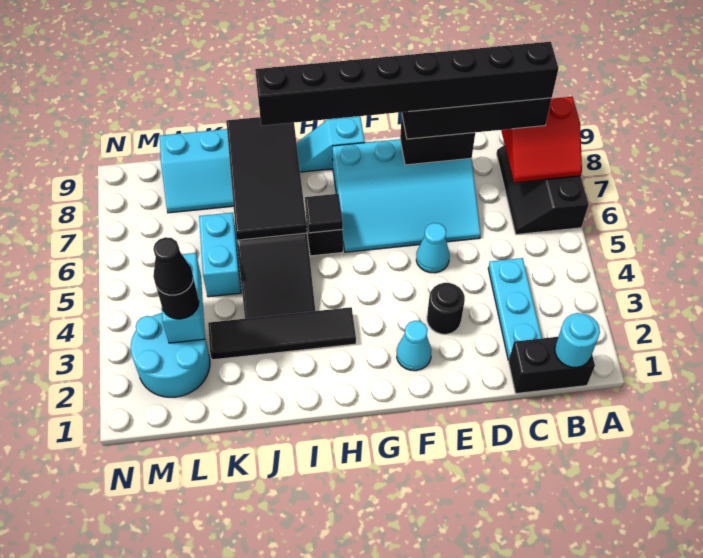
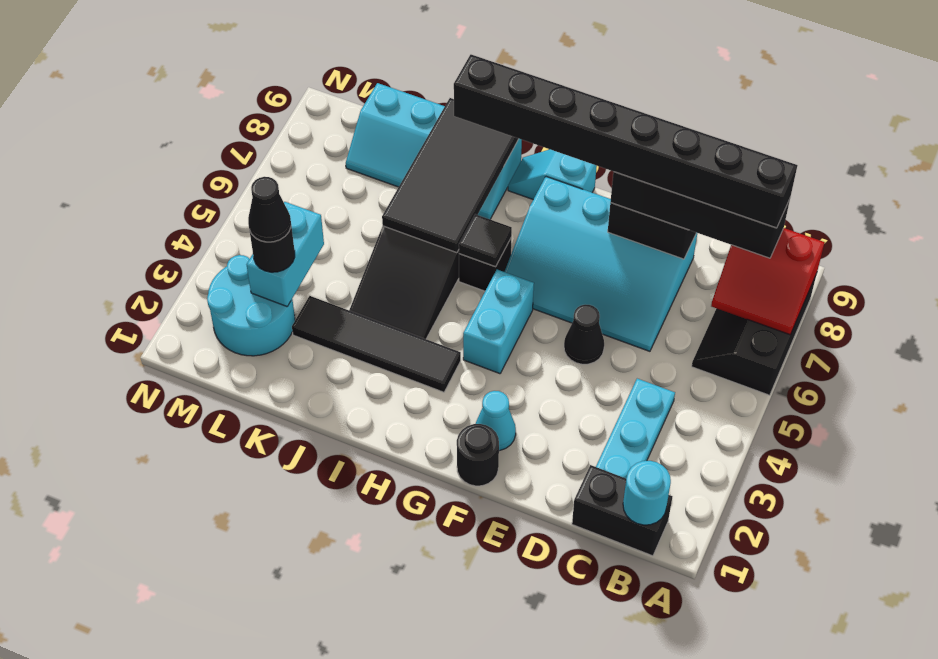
black round brick E3 level 1 -> black round brick F1 level 1
cyan cone E5 level 1 -> black cone E5 level 1
cyan brick K5:K6 level 1 -> cyan brick G4:G5 level 1

